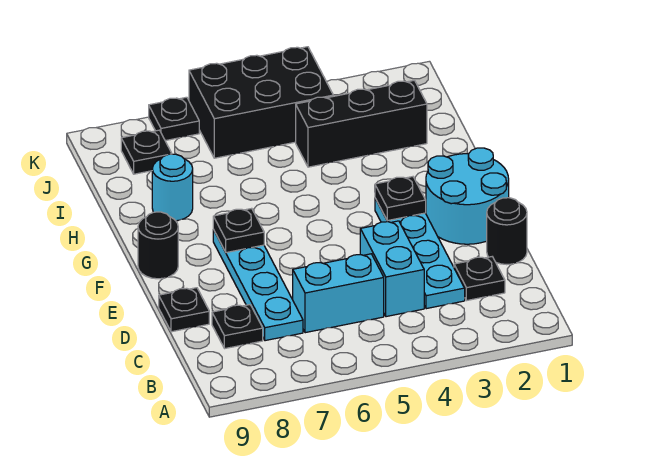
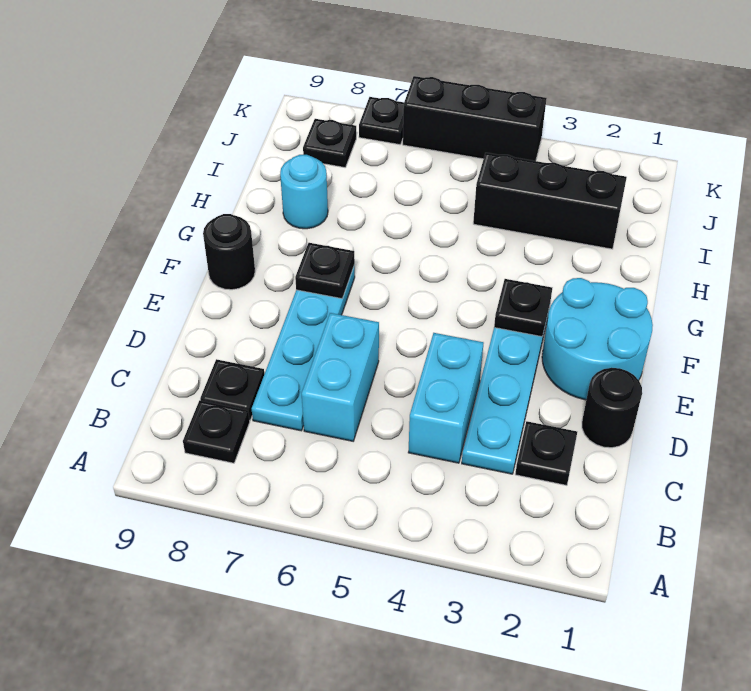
cyan brick C5:C6 level 1 -> cyan brick C6:D6 level 1
black plate D9 level 1 -> black plate B8 level 1
black brick J4:K6 level 1 -> black brick K4:K6 level 1

